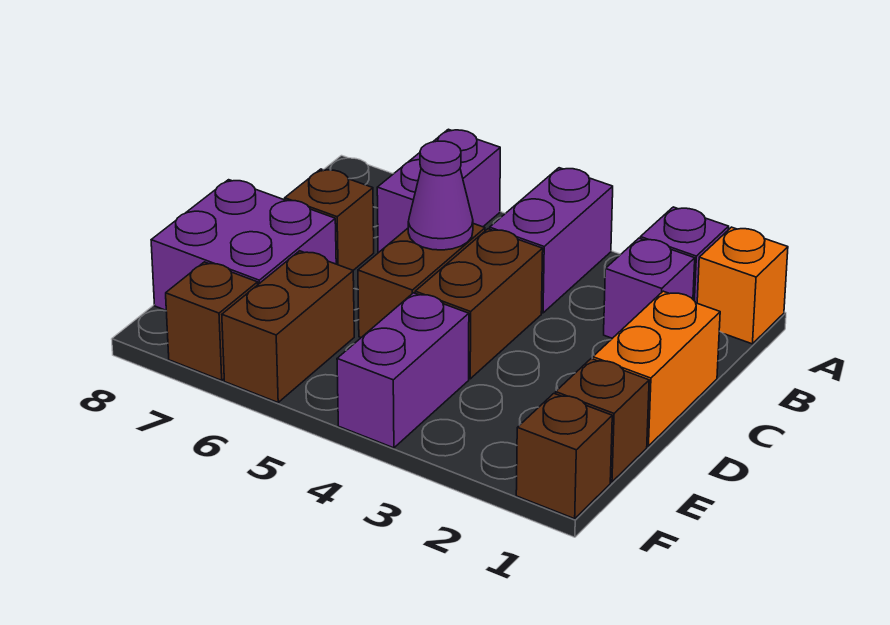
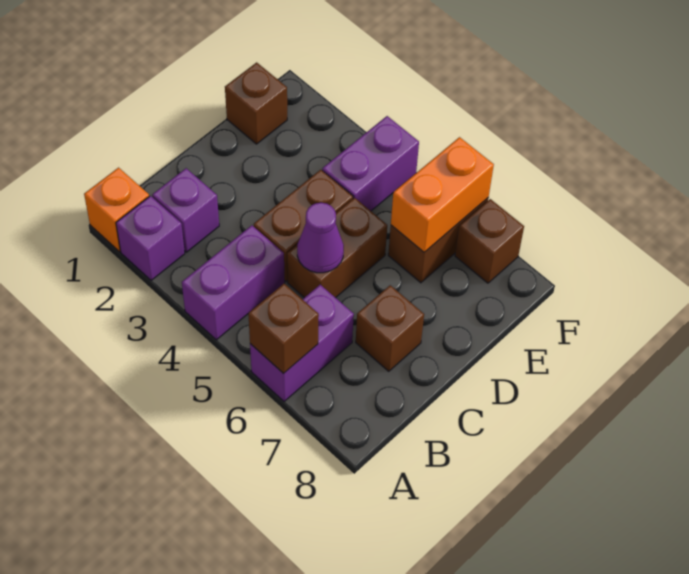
orange brick C1:D1 level 1 -> orange brick E6:F6 level 2
purple brick D7:E8 level 1 -> none
brown brick F1 level 1 -> brown brick A6 level 2

